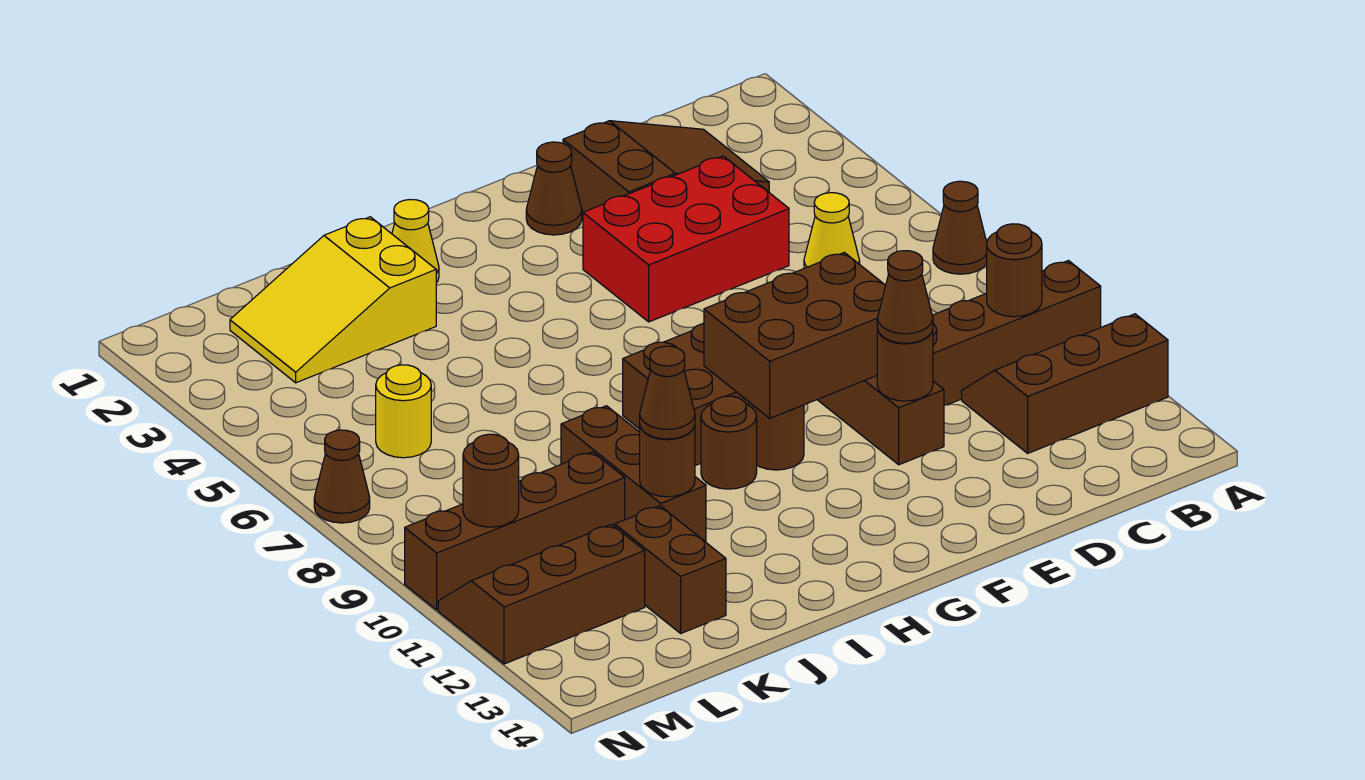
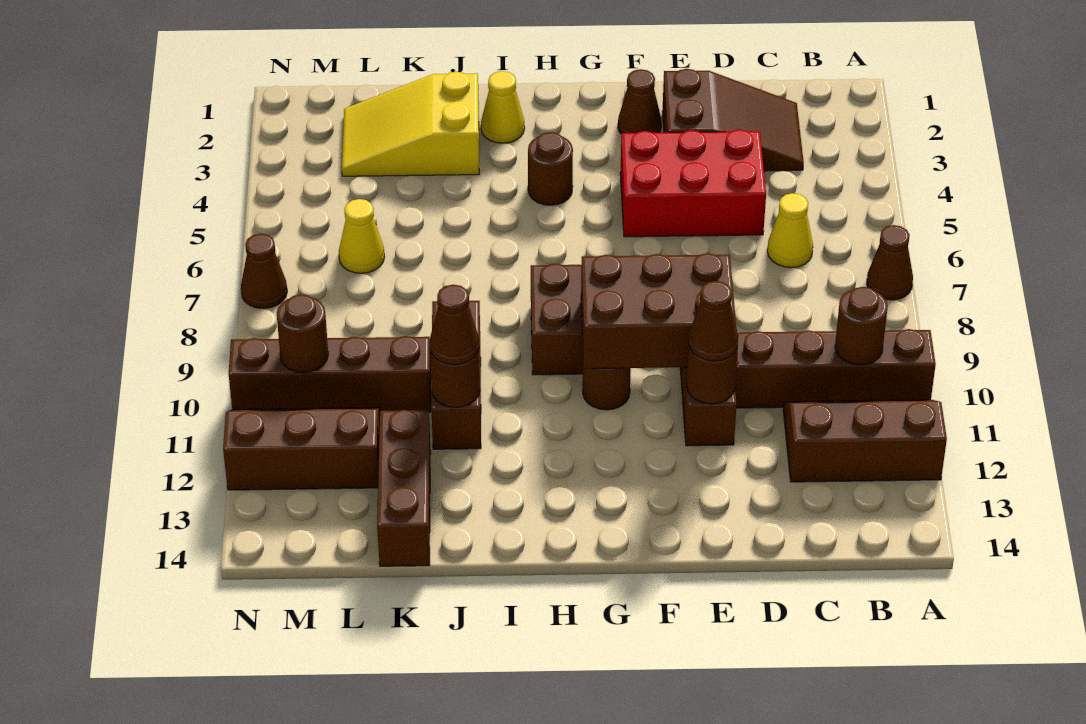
brown round brick H10 level 1 -> brown round brick H4 level 1
brown brick K12:K13 level 1 -> brown brick K12:K14 level 1
yellow round brick L6 level 1 -> yellow cone L6 level 1

